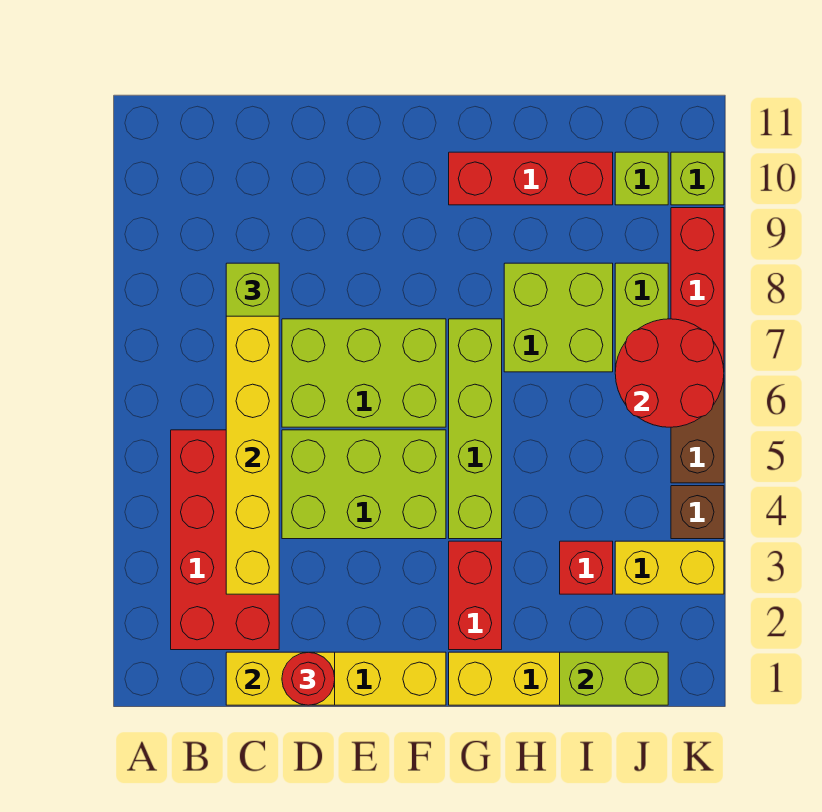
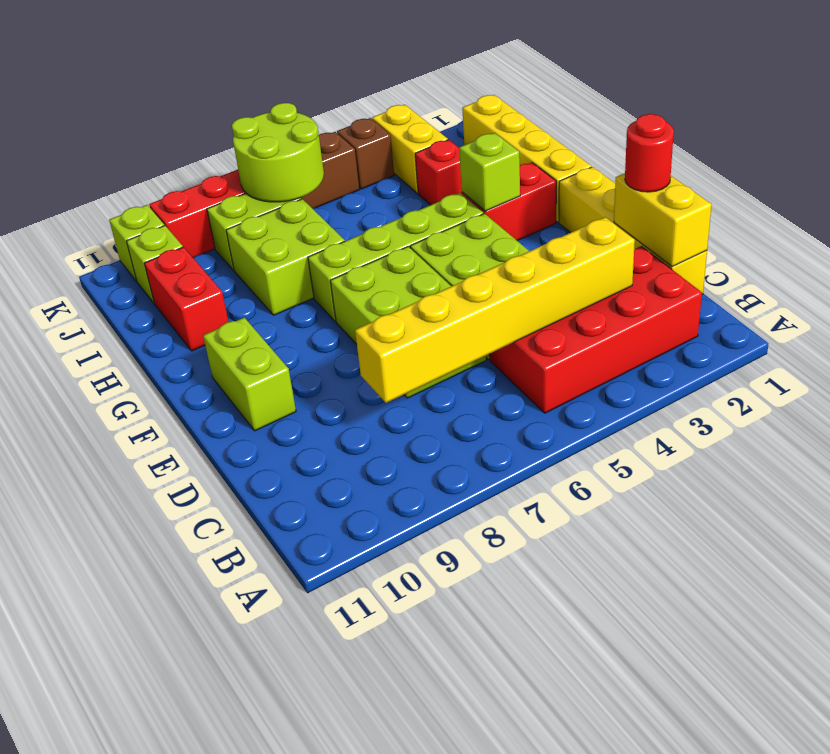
lime brick C8 level 3 -> lime brick G3 level 2
red brick G10:I10 level 1 -> red brick H10:I10 level 1
lime brick I1:J1 level 2 -> lime brick E10:F10 level 1
red round brick J6:K7 level 2 -> lime round brick J6:K7 level 2

